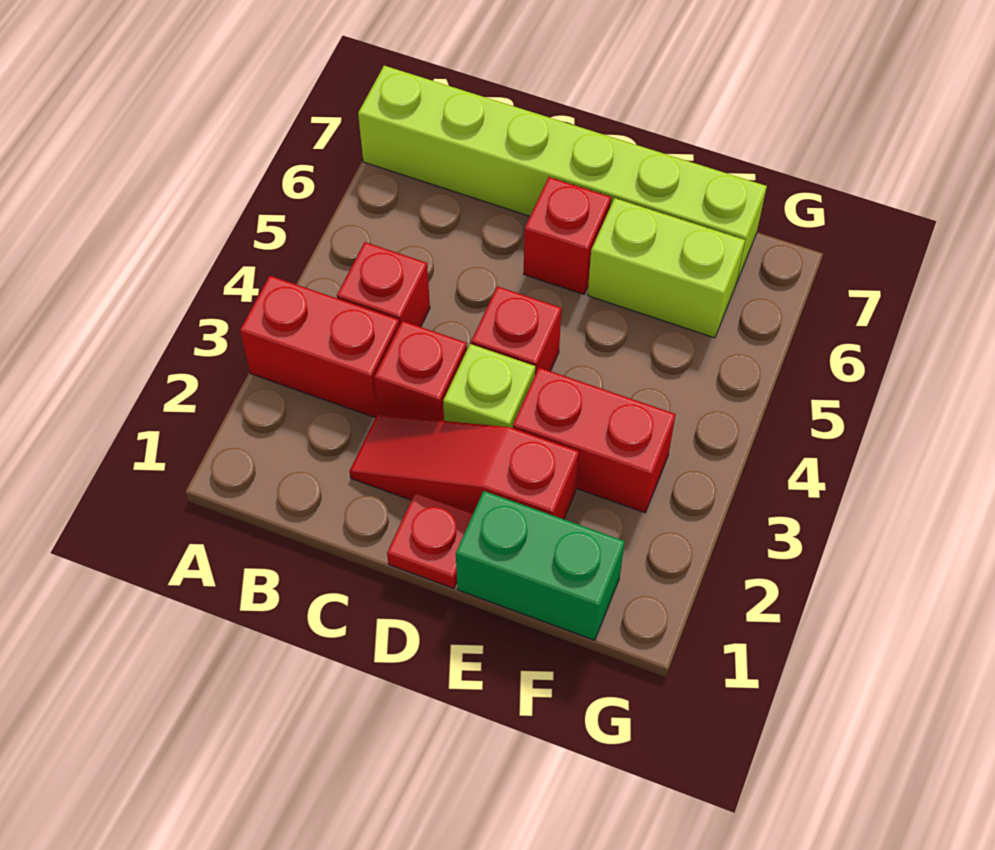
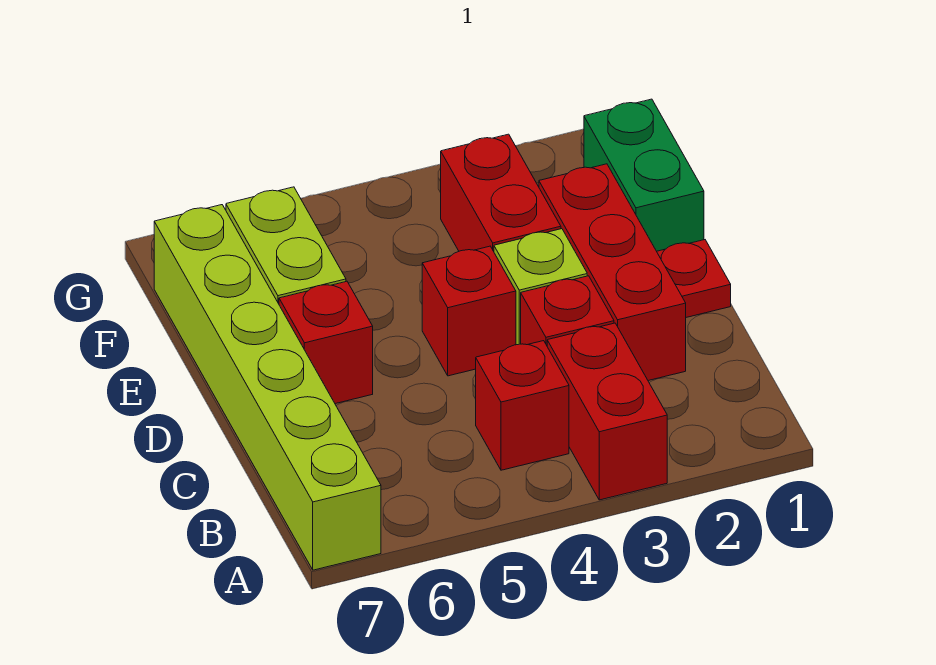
red slope C2:E2 level 1 top E -> red brick C2:E2 level 1

